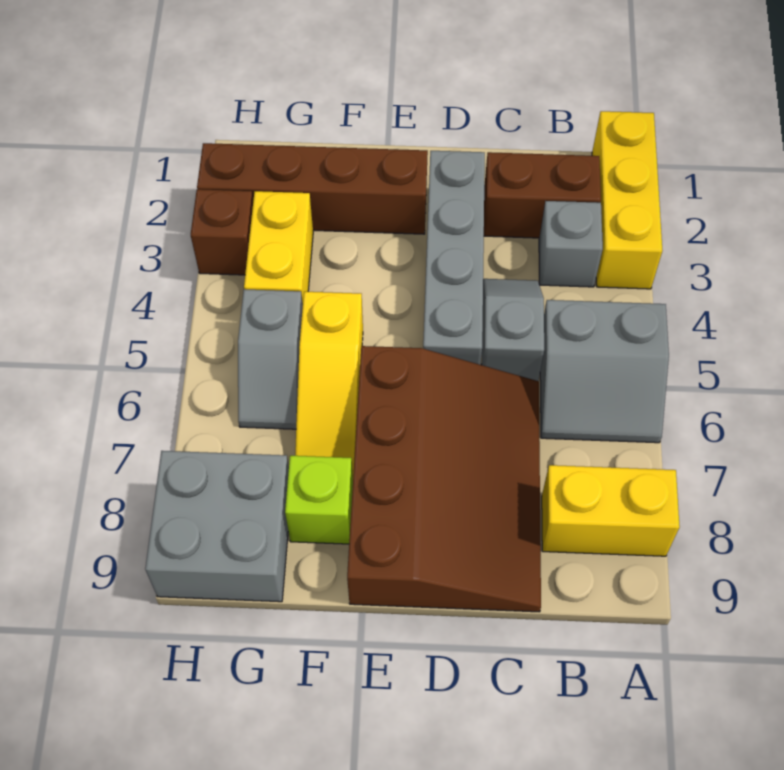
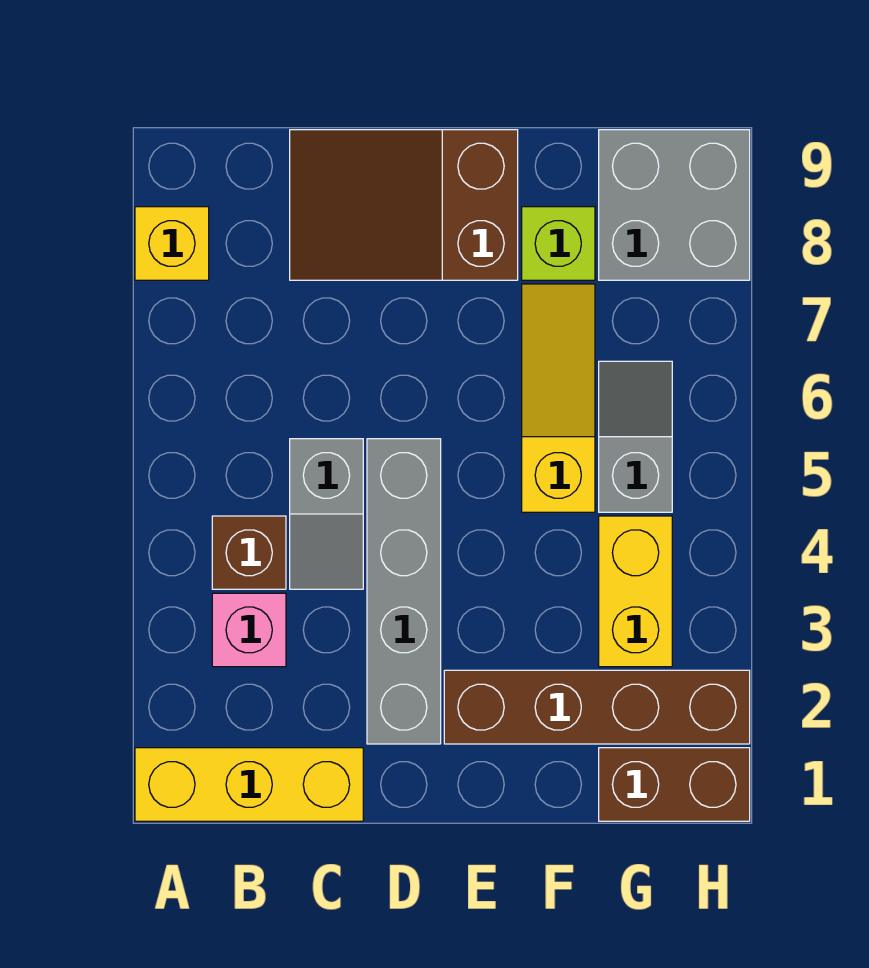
yellow brick A1:A3 level 1 -> yellow brick A1:C1 level 1
grey slope A5:B6 level 1 top 5 -> none
yellow brick A8:B8 level 1 -> yellow brick A8 level 1
brown brick B2:C2 level 1 -> brown brick G1:H1 level 1
grey brick B3 level 1 -> pink brick B3 level 1
brown slope C6:E9 level 1 top E -> brown slope C8:E9 level 1 top E
brown brick H3 level 1 -> brown brick B4 level 1

